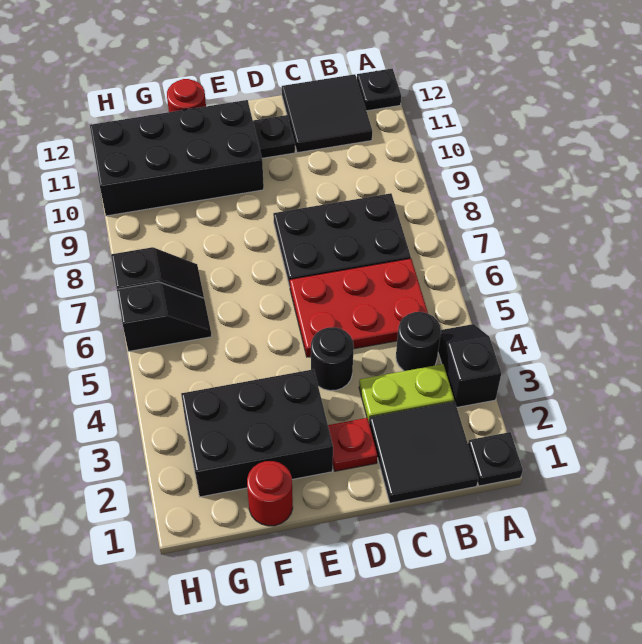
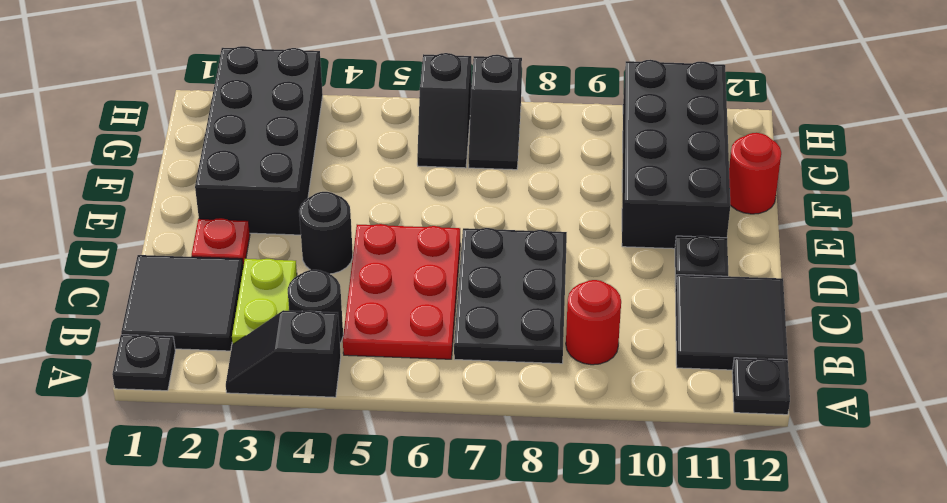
black slope A3:A4 level 1 top 3 -> black slope A3:A4 level 1 top 4
black brick E2:G3 level 1 -> black brick E2:H3 level 1
red round brick F1 level 1 -> red round brick B9 level 1

